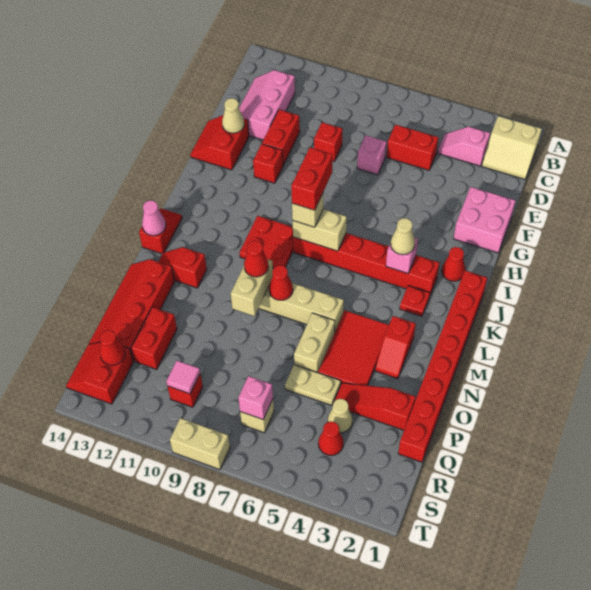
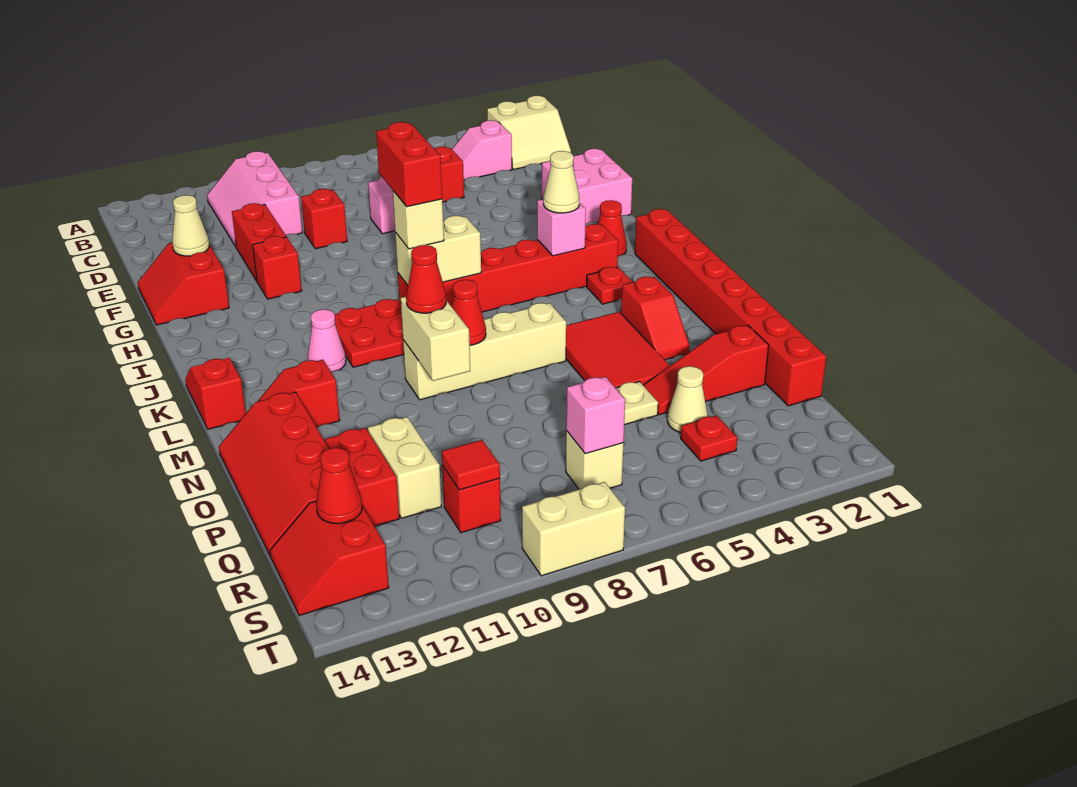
pink slope C12:E13 level 1 top 12 -> pink slope B10:D11 level 1 top 10
pink cone L14 level 2 -> pink cone K11 level 1
tan brick N6:O6 level 1 -> tan brick P11:Q11 level 1
red cone R4 level 1 -> red plate R4 level 1
pink tile R10 level 2 -> red tile R10 level 2

